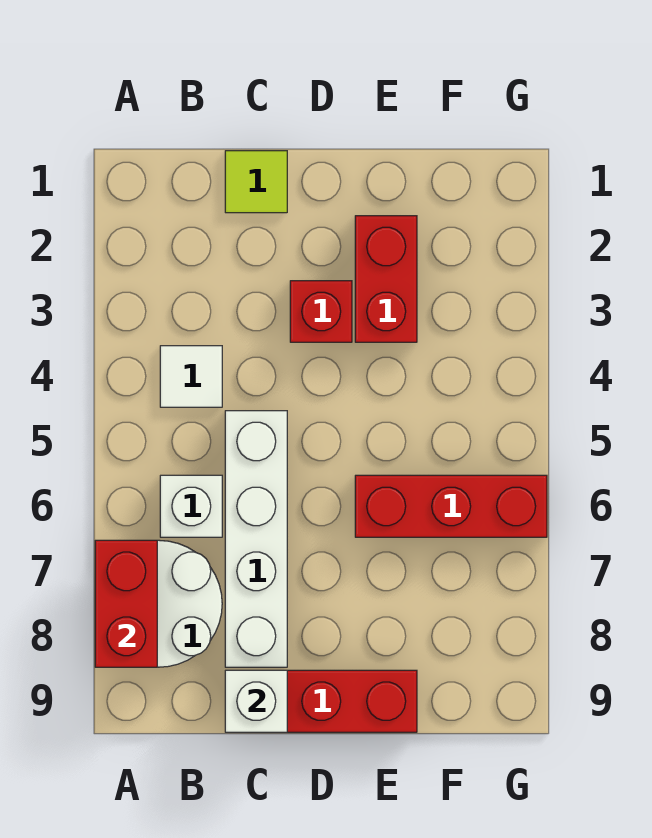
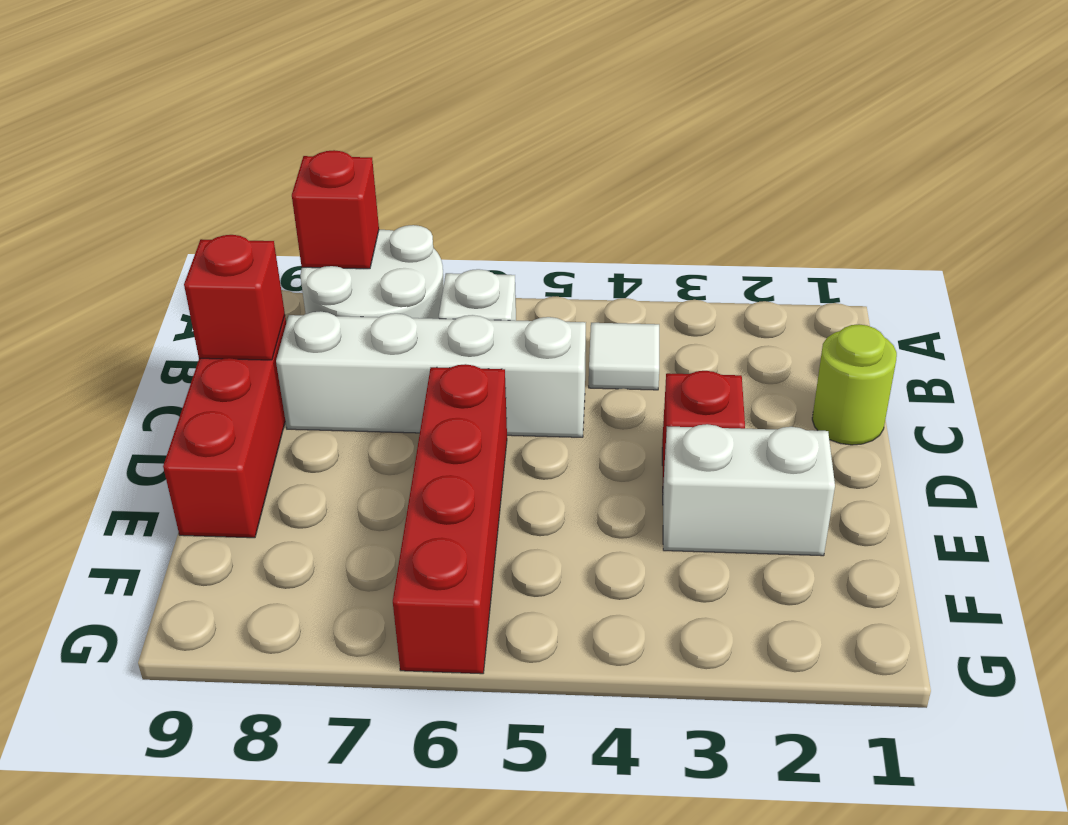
red brick A7:A8 level 2 -> red brick A8 level 2
lime tile C1 level 1 -> lime round brick C1 level 1
white brick C9 level 2 -> red brick C9 level 2
red brick E2:E3 level 1 -> white brick E2:E3 level 1
red brick E6:G6 level 1 -> red brick D6:G6 level 1

